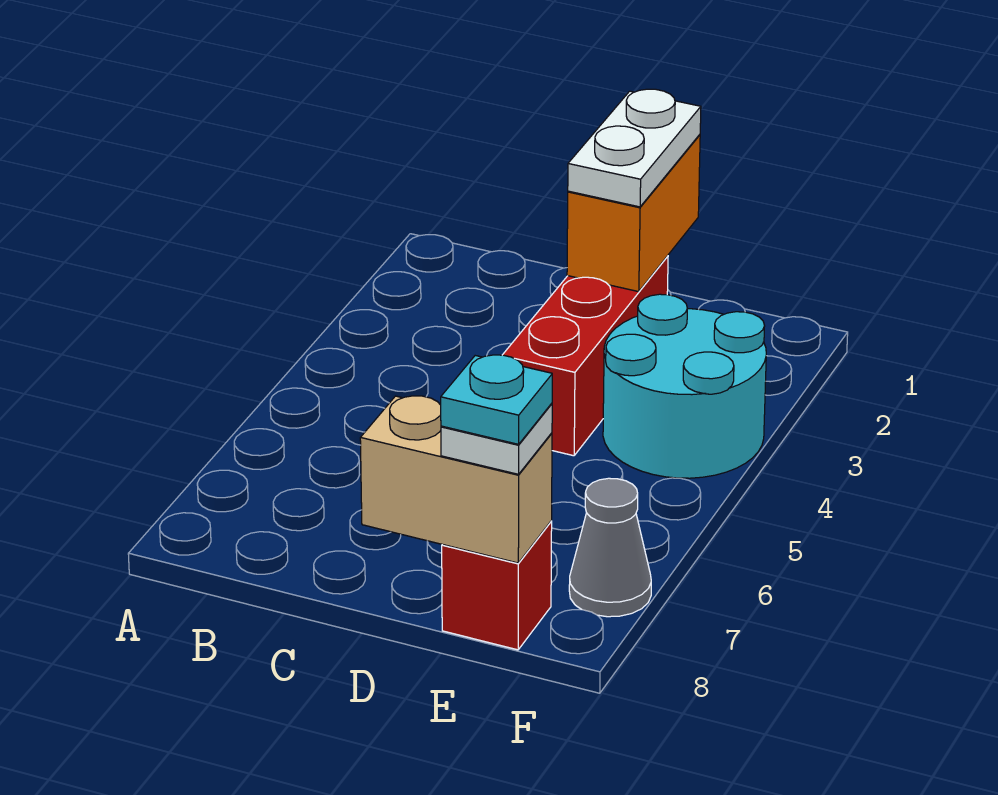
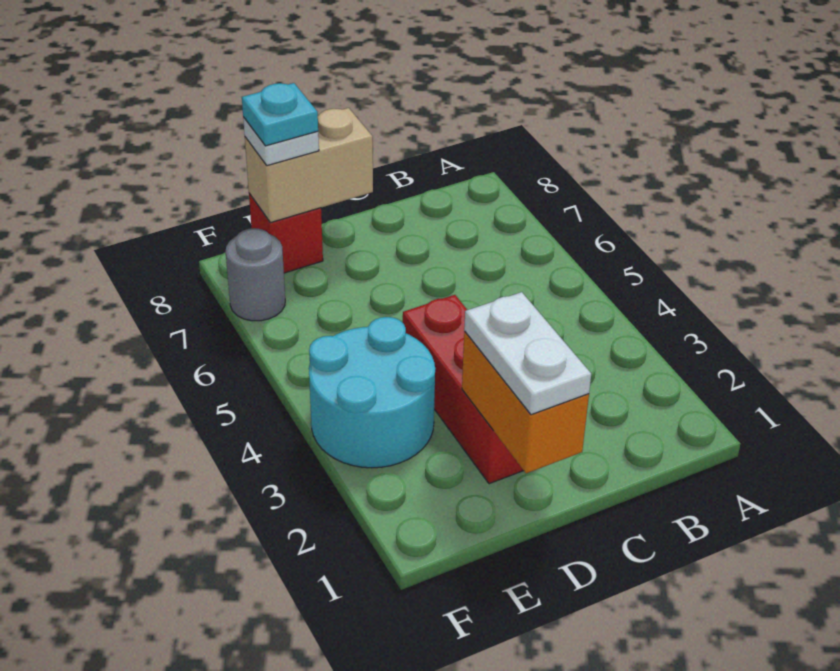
grey cone F7 level 1 -> grey round brick F7 level 1

